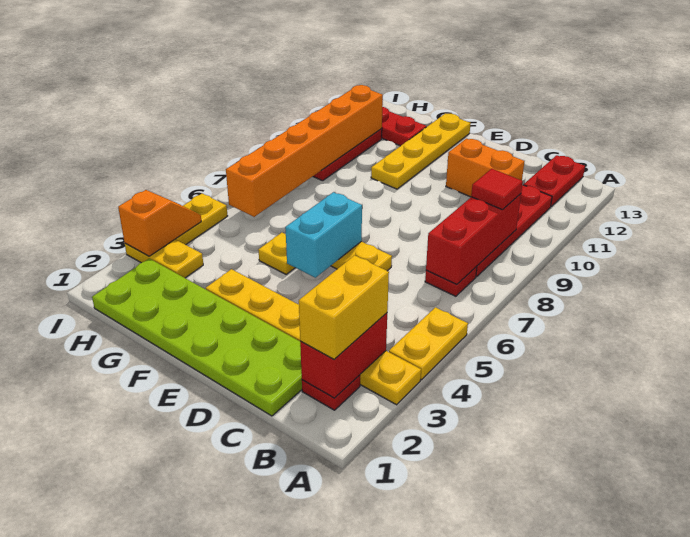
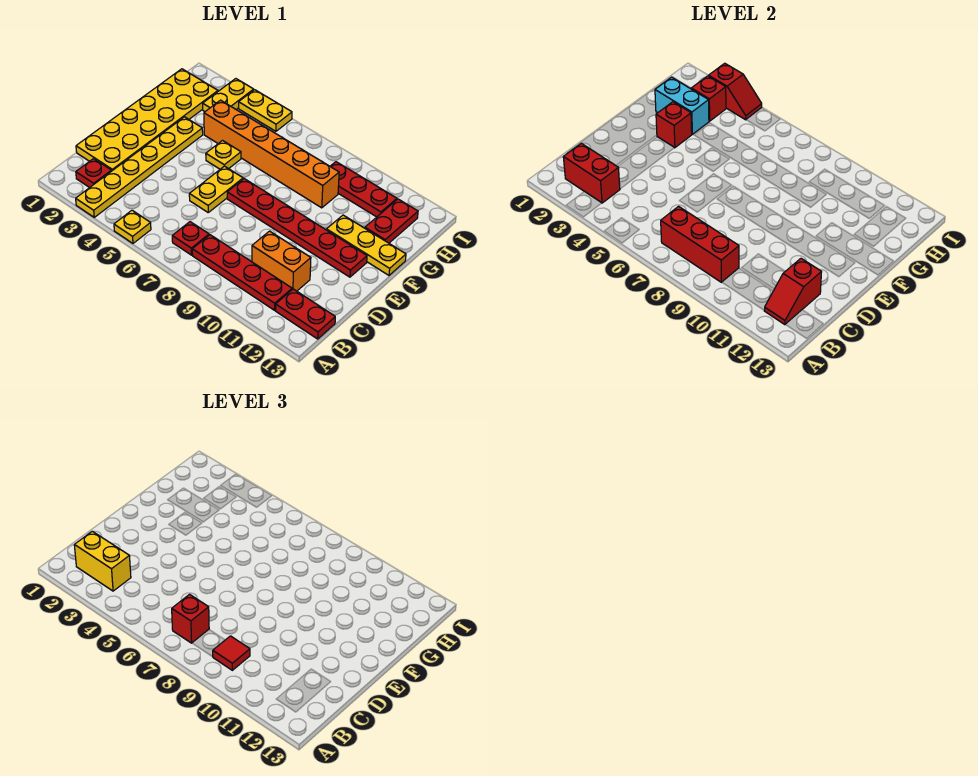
yellow plate A4:A5 level 1 -> yellow plate A5 level 1
none -> red brick B7 level 3
none -> red slope B12:C12 level 2 top C
lime plate C1:H2 level 1 -> yellow plate C1:H2 level 1
orange brick C11:D11 level 1 -> orange brick C10:C11 level 1
cyan brick E5:E6 level 2 -> cyan brick G2:G3 level 2
none -> red plate E7:E12 level 1
none -> red brick F3 level 2
yellow plate F10:F13 level 1 -> yellow plate F11:F13 level 1
none -> red brick H3 level 2
orange brick H6:H11 level 2 -> orange brick G4:G9 level 1
orange slope I3:I4 level 2 top 3 -> red slope I3:I4 level 2 top 3

